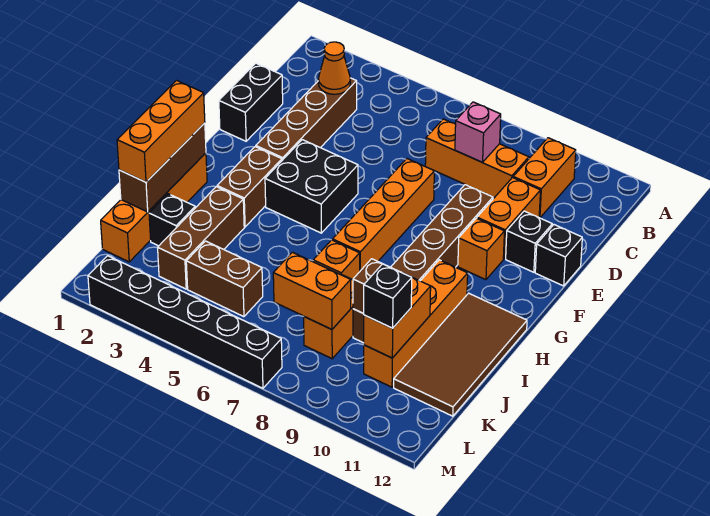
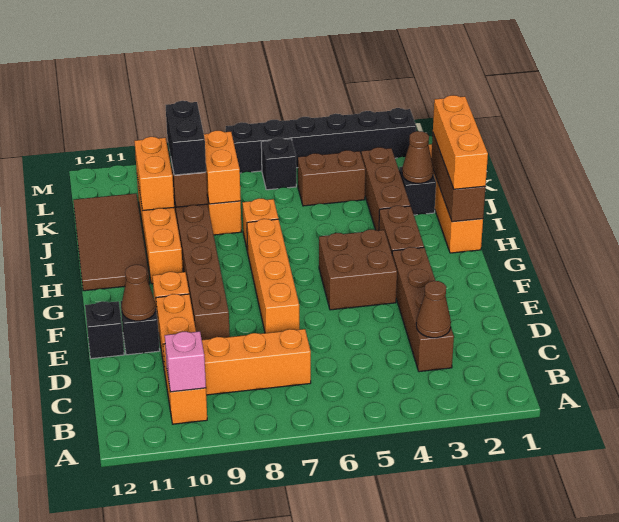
orange cone C3 level 2 -> brown cone C3 level 2
pink brick C8 level 2 -> pink brick B10 level 2
black brick D1:E1 level 1 -> black brick J9:K9 level 3
none -> brown cone E11 level 2
black brick F4:G5 level 1 -> brown brick F4:G5 level 1
none -> brown cone J2 level 2
orange brick K7:K8 level 2 -> orange brick J8:K8 level 2
black brick K10 level 3 -> black brick L6 level 1

